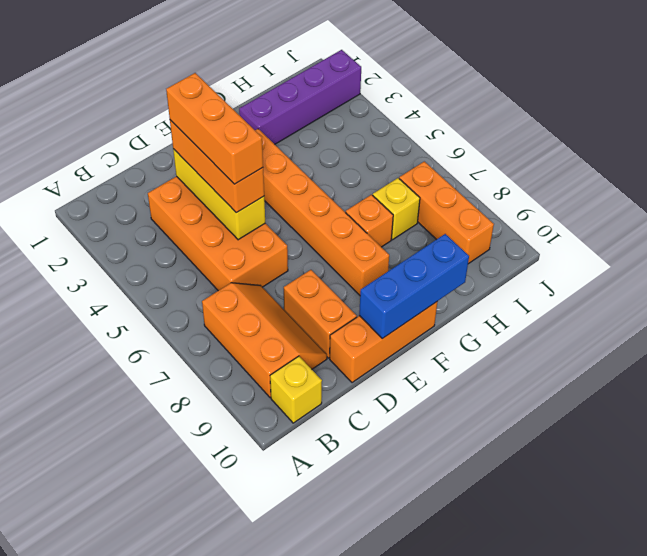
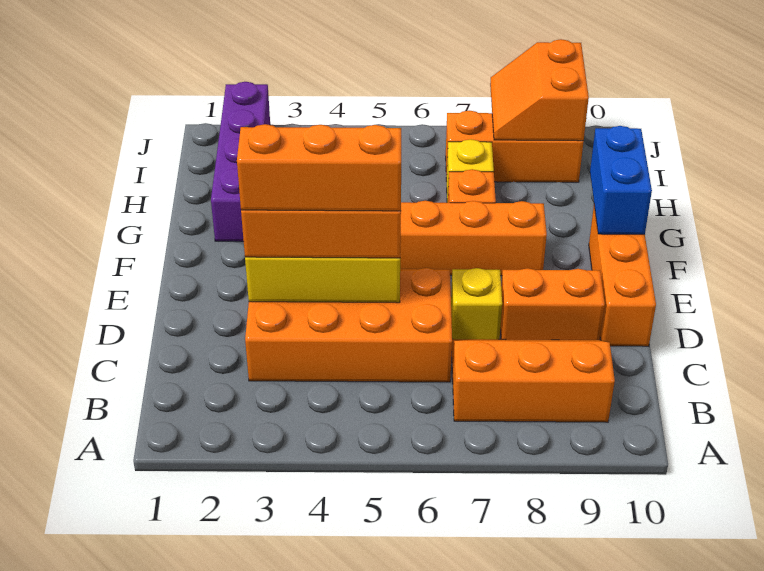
yellow brick B10 level 1 -> yellow brick D7 level 1
blue brick E10:G10 level 2 -> blue brick F10:G10 level 2
none -> orange slope I8:J9 level 2 top 9

